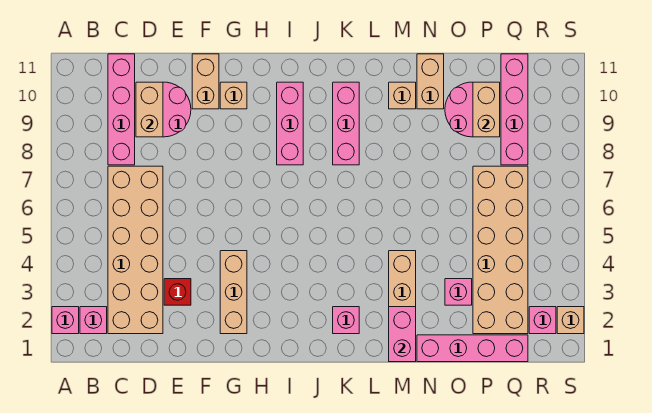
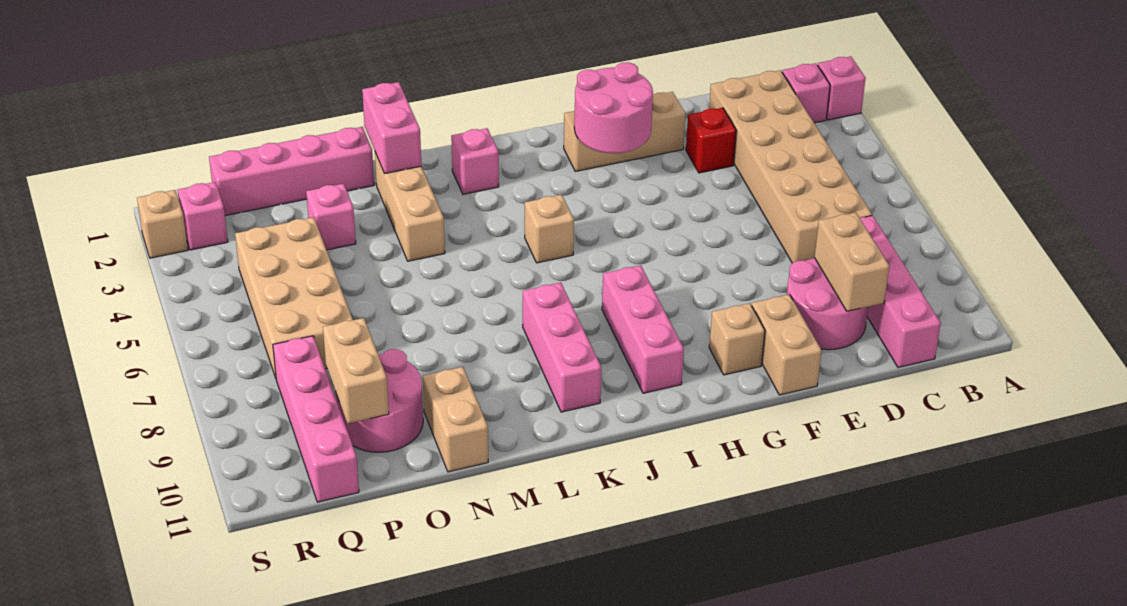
tan brick G2:G4 level 1 -> tan brick F2:H2 level 1
none -> pink round brick G2:H3 level 2
tan brick M10 level 1 -> tan brick J5 level 1
tan brick P2:Q7 level 1 -> tan brick P4:Q7 level 1

